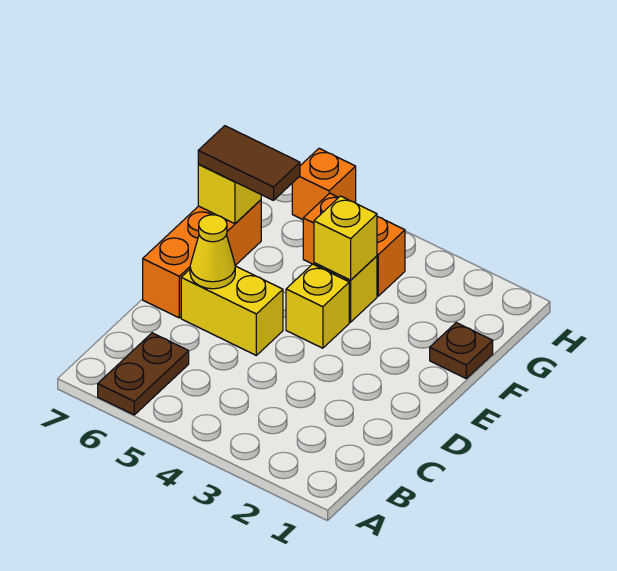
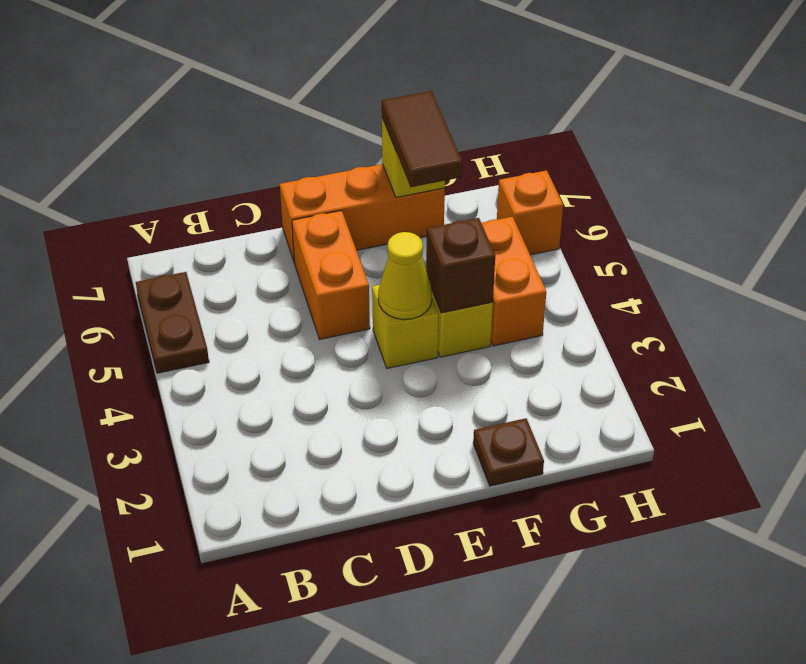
brown plate A6:B6 level 1 -> brown plate A5:A6 level 1
yellow brick D5:D6 level 1 -> orange brick D5:D6 level 1
yellow cone D6 level 2 -> yellow cone E4 level 2
yellow brick F4 level 2 -> brown brick F4 level 2

